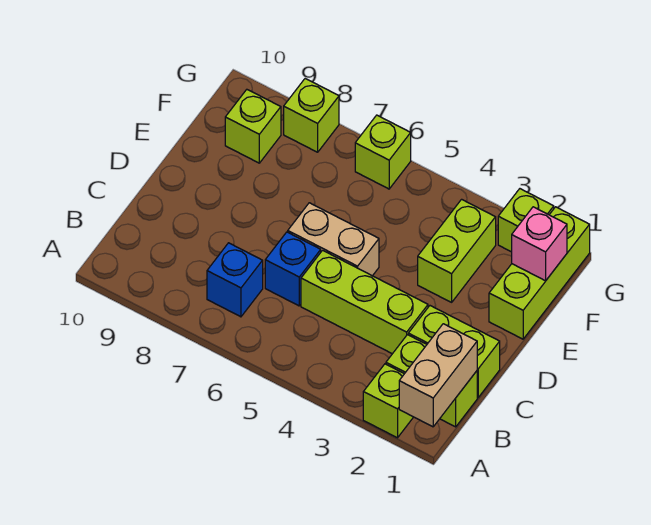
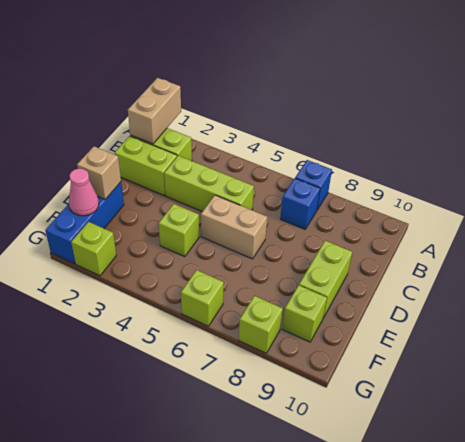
lime brick A2 level 1 -> lime brick E4 level 1
blue brick C6 level 1 -> blue brick A7 level 1
lime brick E1:G1 level 1 -> blue brick E1:G1 level 1
none -> tan brick E1 level 2
lime brick E3:F3 level 1 -> lime brick D9:E9 level 1
pink brick F1 level 2 -> pink cone F1 level 2

